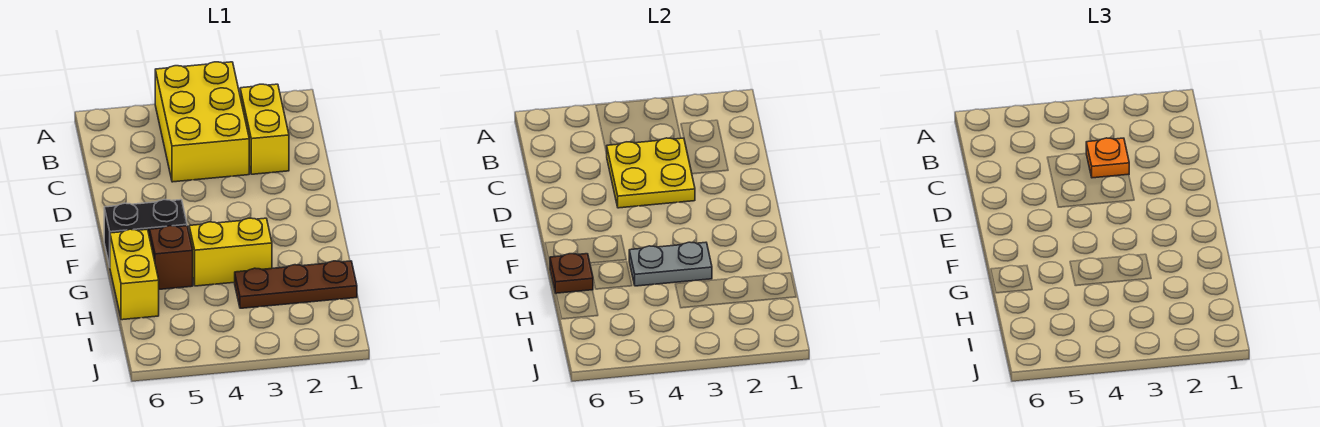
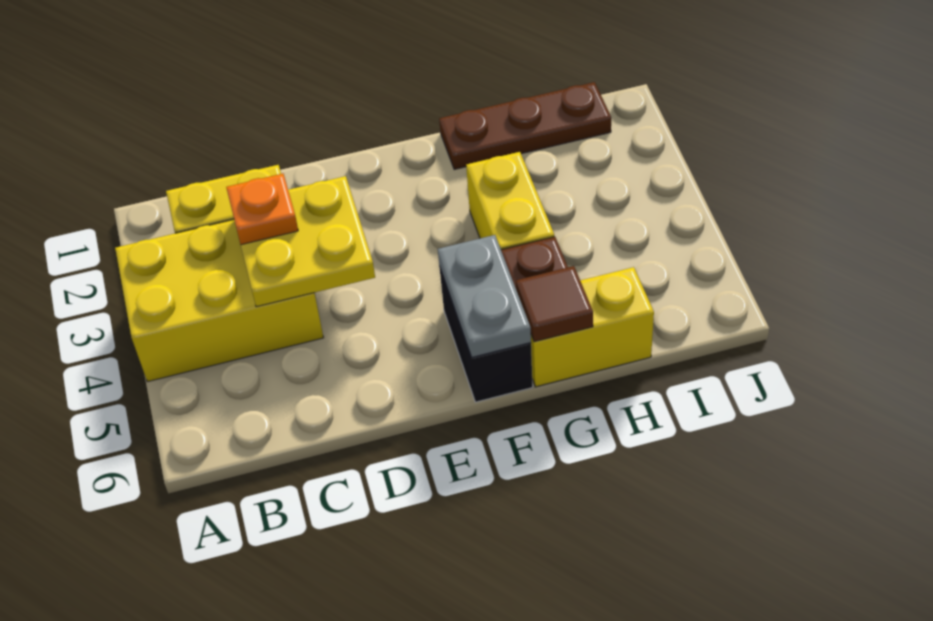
grey plate G3:G4 level 2 -> grey plate F5:F6 level 2
brown plate G6 level 2 -> brown tile G6 level 2
brown plate H1:H3 level 1 -> brown plate G1:I1 level 1

